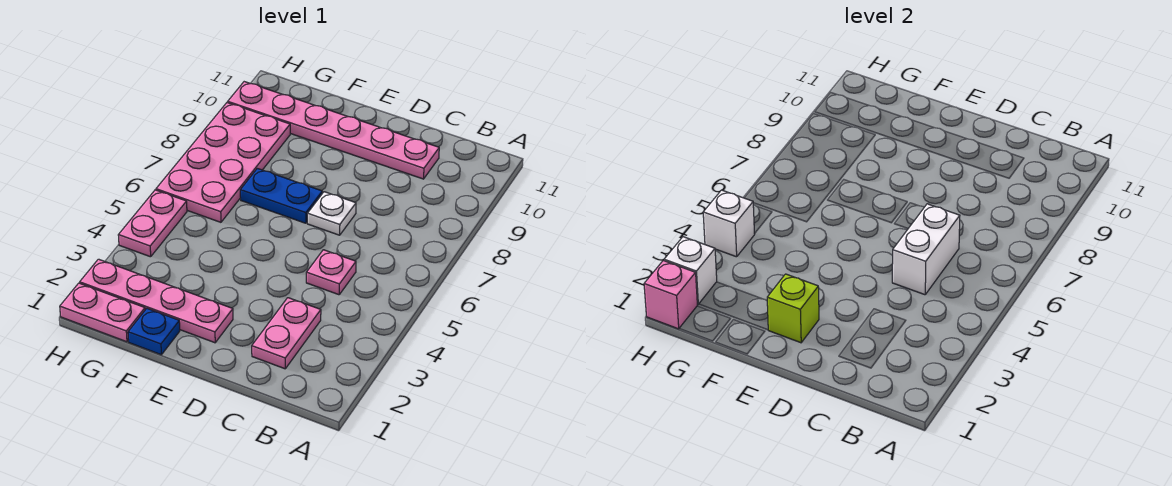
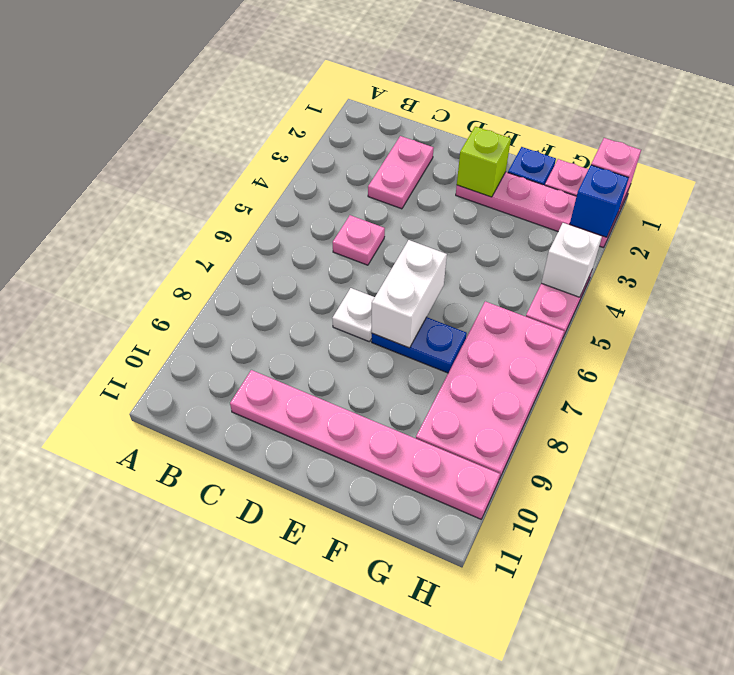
white brick C5:C6 level 2 -> white brick E6:E7 level 2
white brick H2 level 2 -> blue brick H2 level 2

